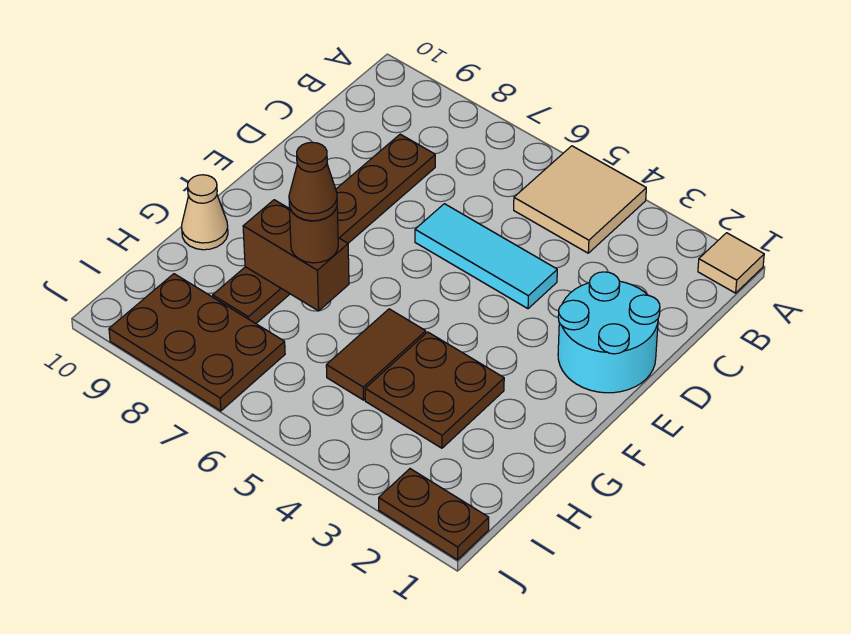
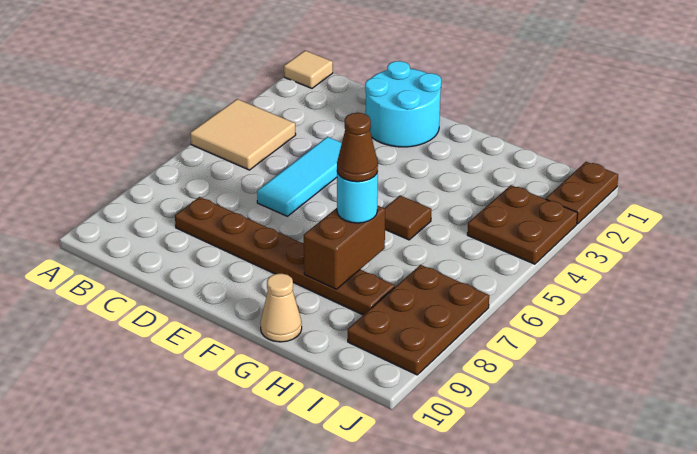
brown plate G3:H4 level 1 -> brown plate I3:J4 level 1
brown tile G5:H5 level 1 -> brown tile G5 level 1
brown round brick G7 level 3 -> cyan round brick G7 level 3

